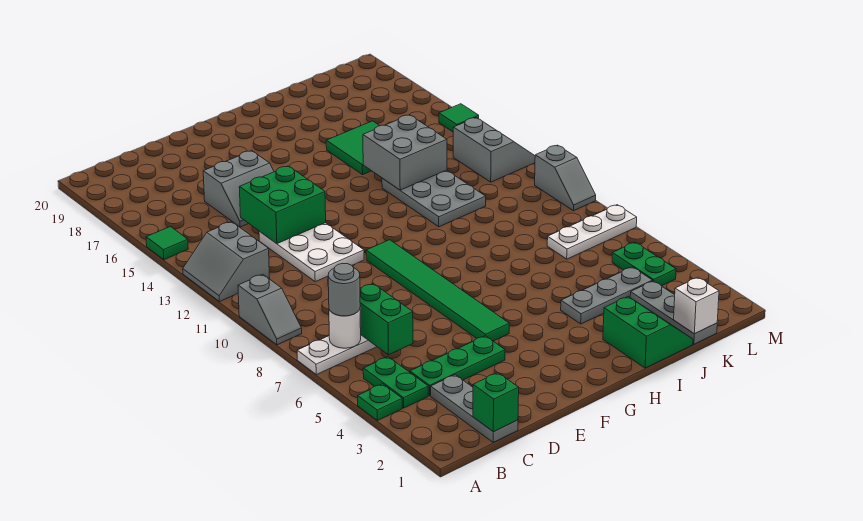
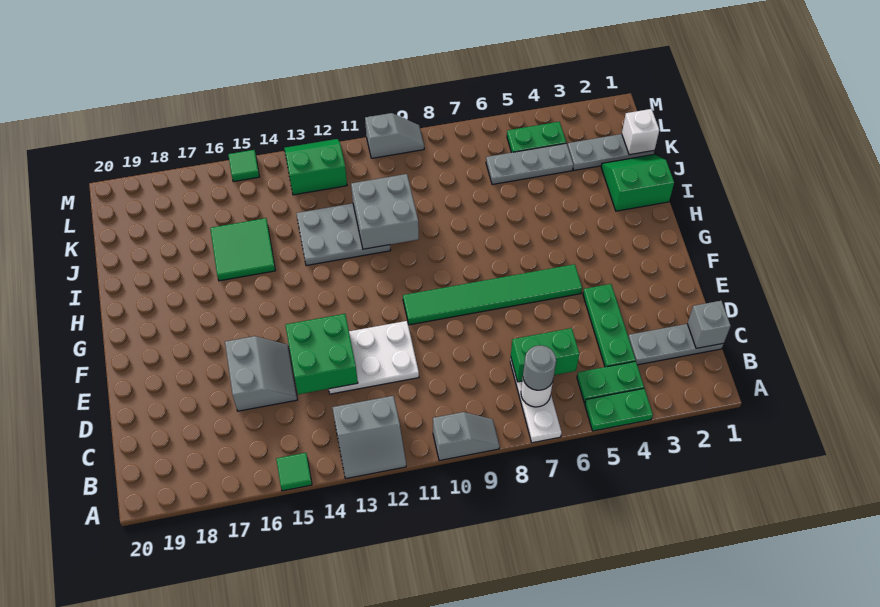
green plate A4 level 1 -> green plate A4:A5 level 1
green brick C1 level 2 -> grey brick C1 level 2
grey plate I4:K4 level 1 -> grey plate K4:K6 level 1
grey brick I13:J14 level 2 -> grey brick I10:J11 level 2
white plate K7:M7 level 1 -> none
grey slope L12:M13 level 1 top L -> green slope L12:M13 level 1 top L

